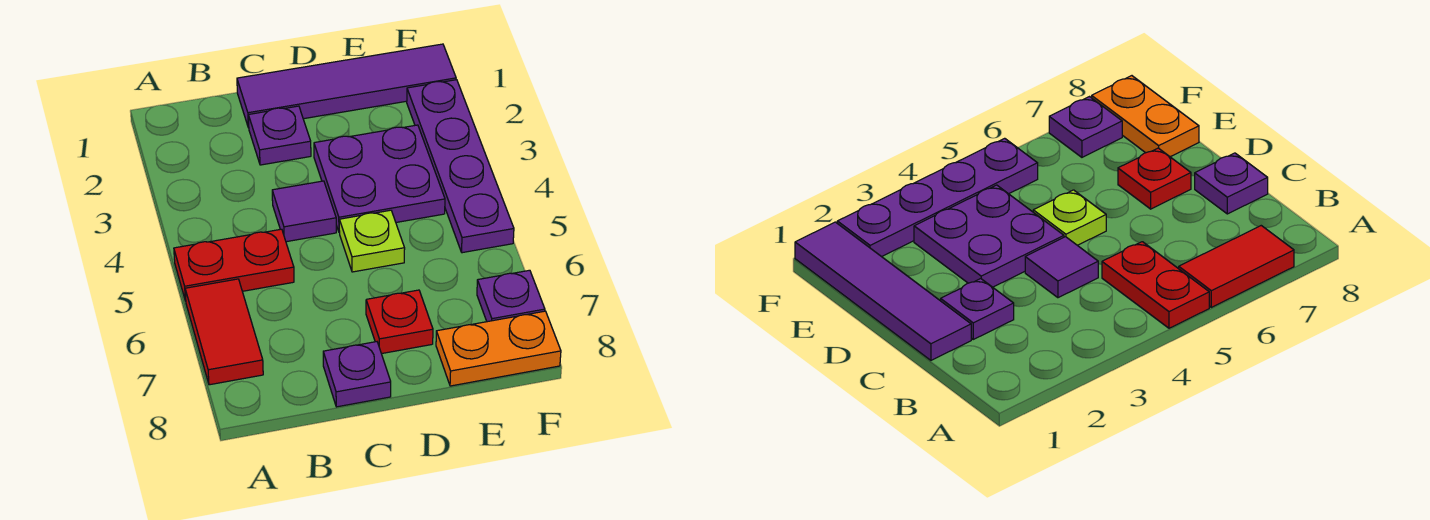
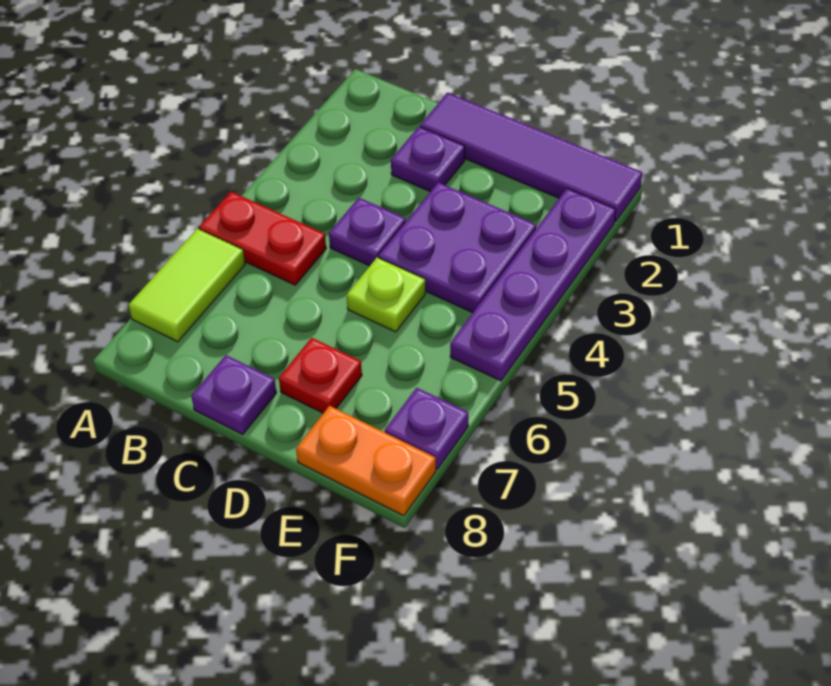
red tile A6:A7 level 1 -> lime tile A6:A7 level 1
purple tile C4 level 1 -> purple plate C4 level 1

